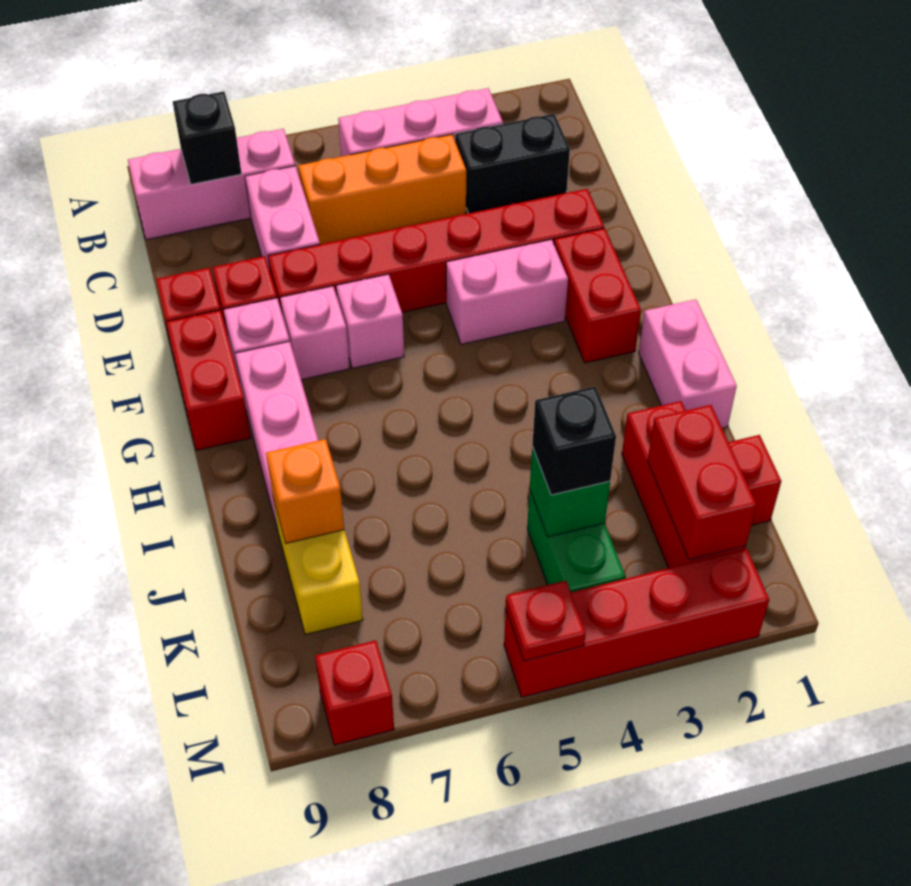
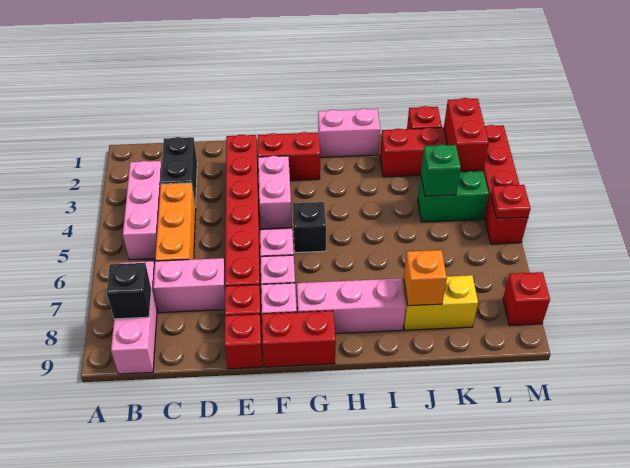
red brick K2:L2 level 2 -> red brick L2:L3 level 2
black brick K4 level 3 -> black brick G5 level 1

